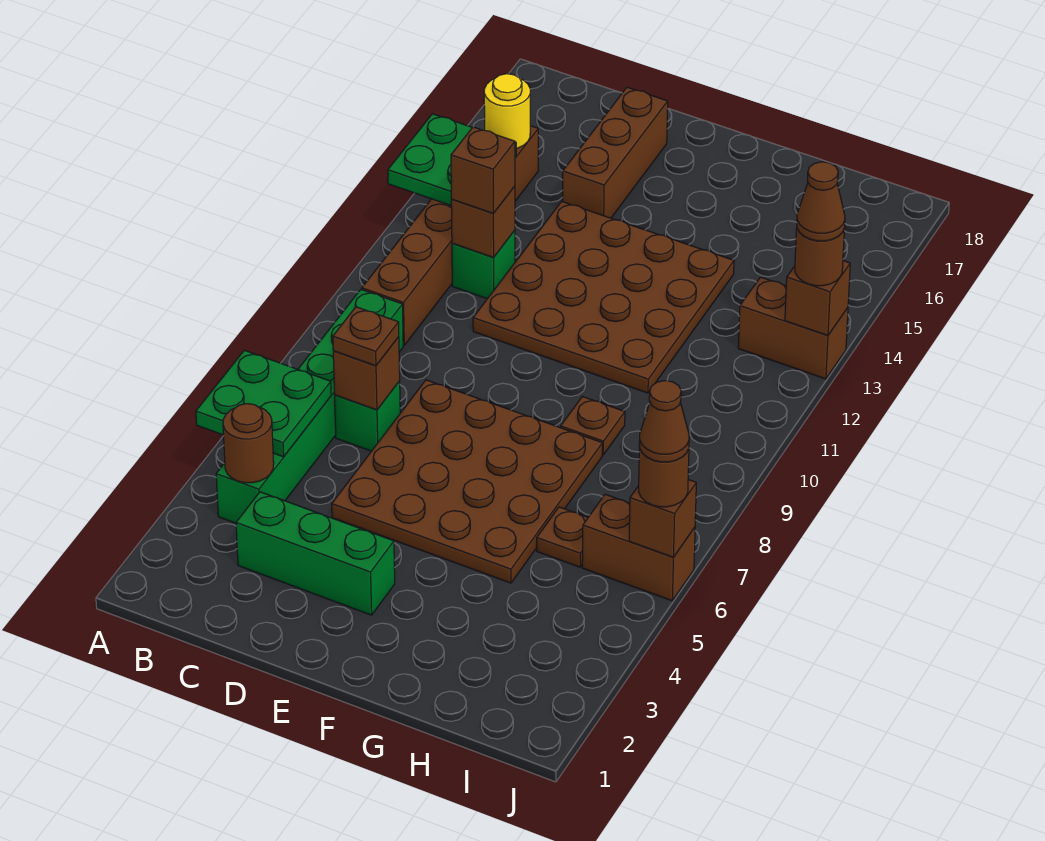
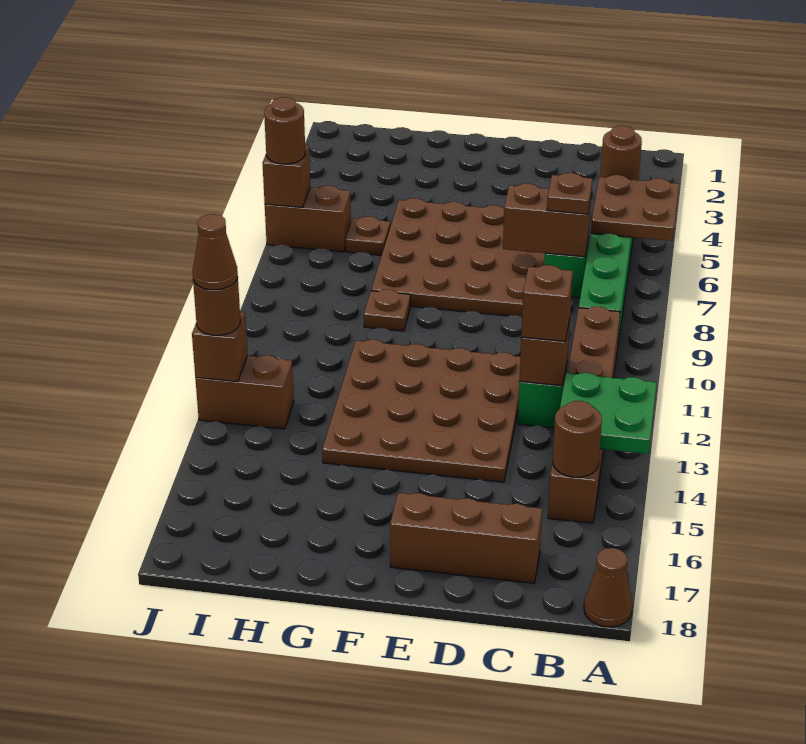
green plate A5:B6 level 2 -> brown plate A5:B6 level 2
yellow round brick B15 level 2 -> brown round brick B15 level 2
green brick C3:E3 level 1 -> none
brown brick C7 level 2 -> brown brick C7:D7 level 2
brown brick D15:D17 level 1 -> brown brick C17:E17 level 1
brown cone J6 level 4 -> brown cone A18 level 1

